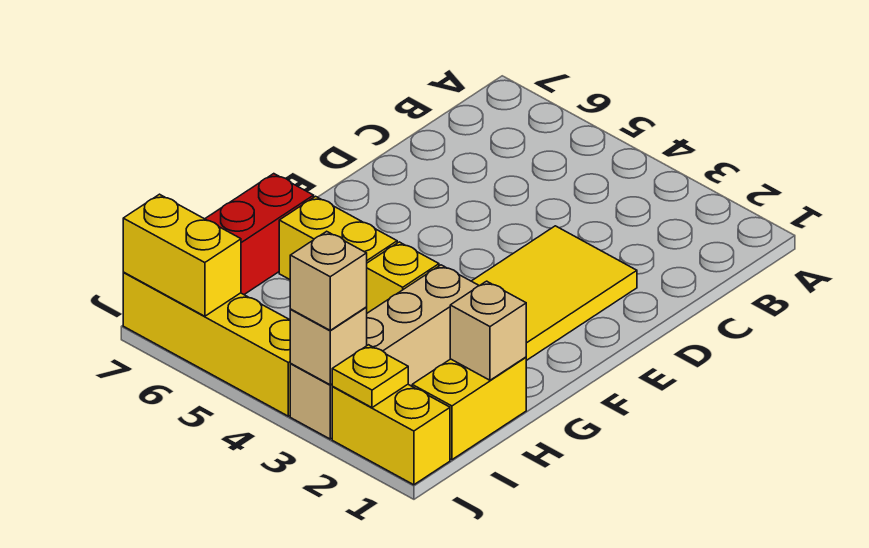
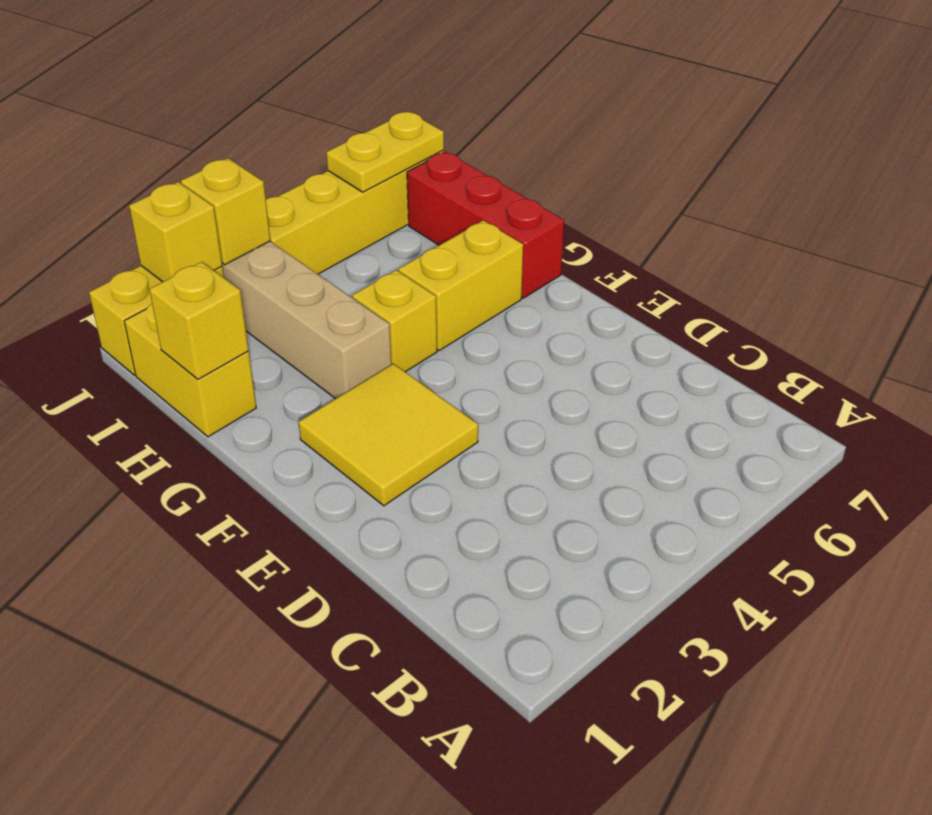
yellow tile D2:F3 level 1 -> yellow tile E2:F3 level 1
tan brick H1 level 2 -> yellow brick H1 level 2
yellow plate J2 level 2 -> yellow brick J2 level 2
tan brick J3 level 2 -> yellow brick J3 level 2
tan brick J3 level 3 -> none
yellow brick J6:J7 level 2 -> yellow plate J6:J7 level 2

